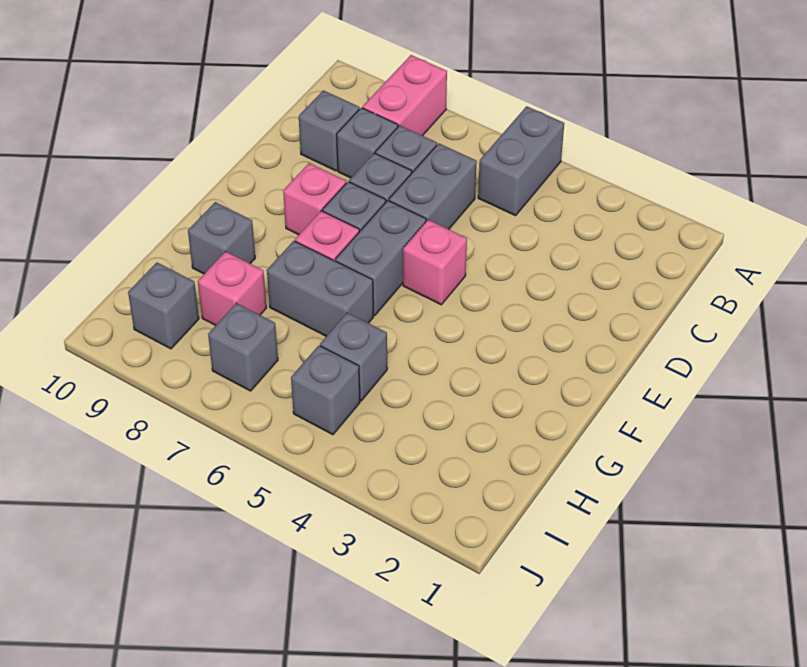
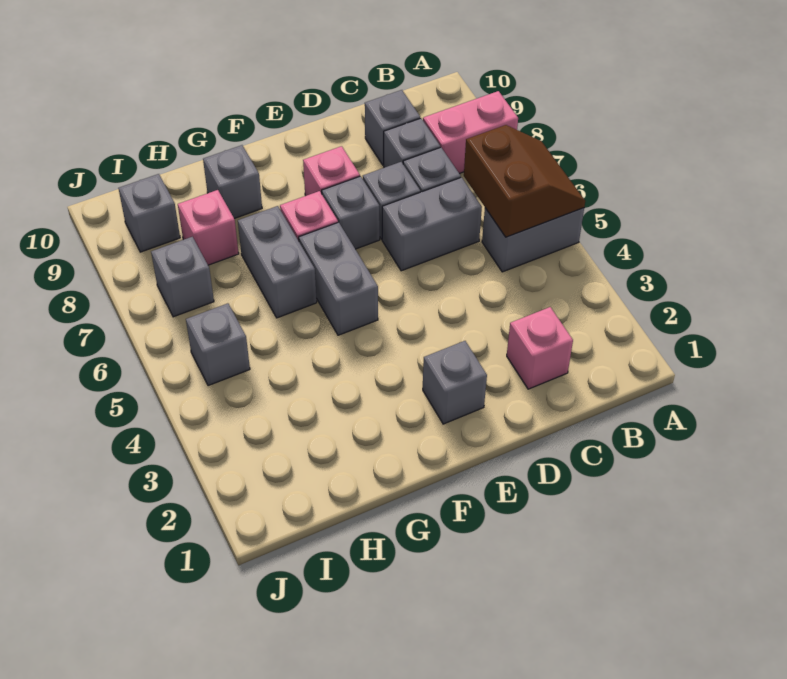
none -> brown slope A5:B6 level 2 top B
pink brick E5 level 1 -> pink brick C2 level 1
grey brick E6:F6 level 1 -> grey brick F5:F6 level 1
grey brick H5 level 1 -> grey brick E2 level 1

